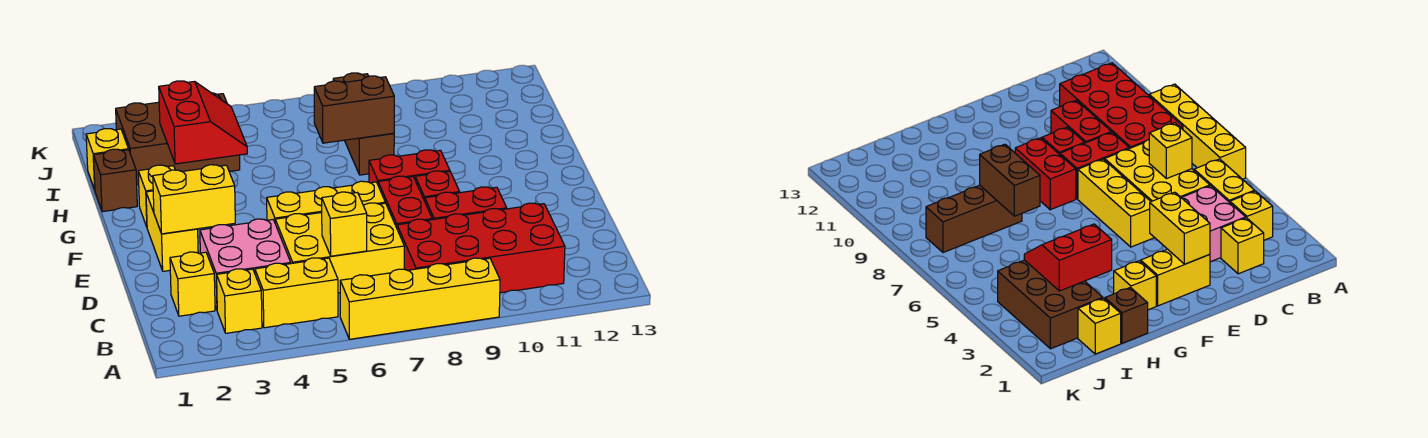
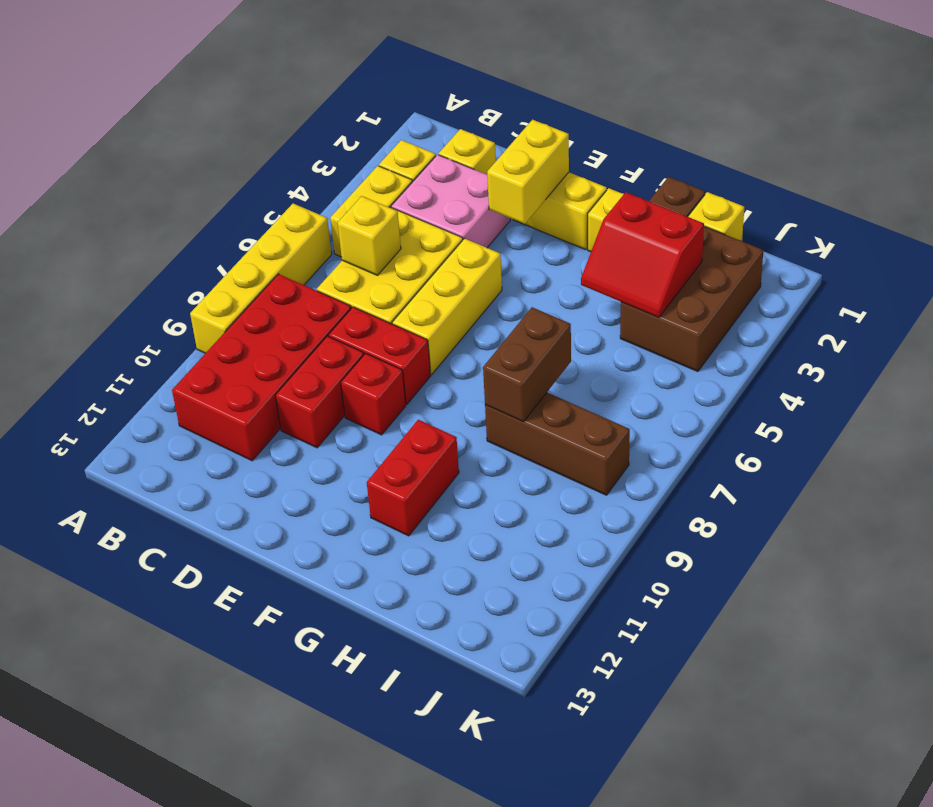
red brick F8:F9 level 1 -> red brick G10:G11 level 1

